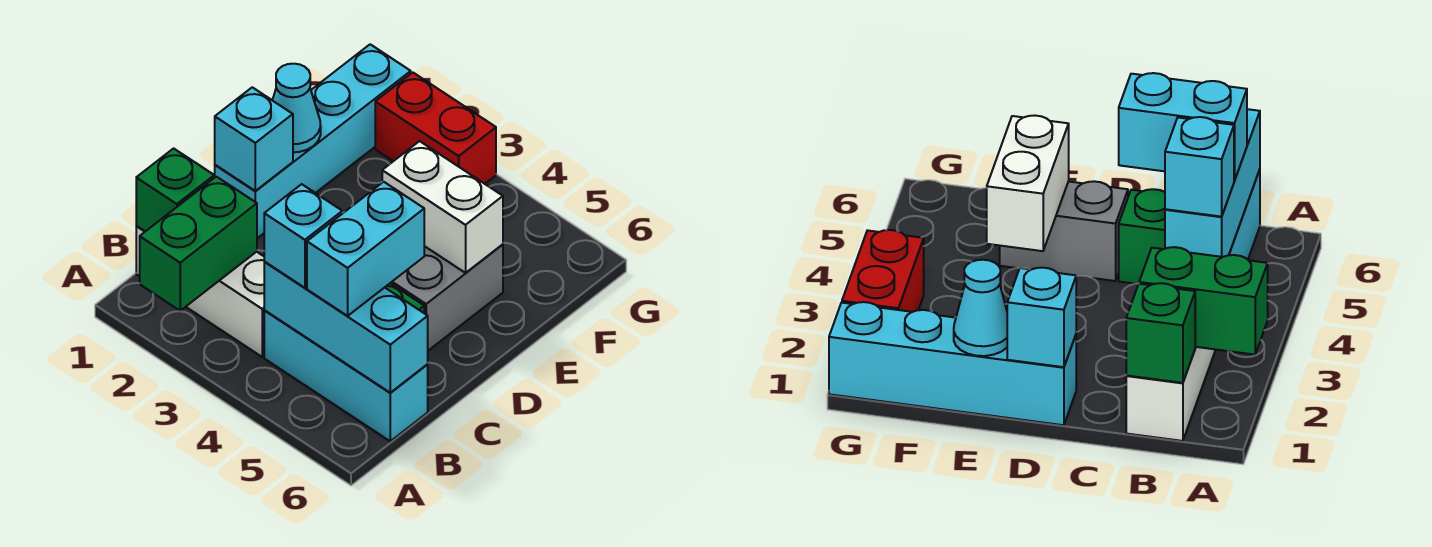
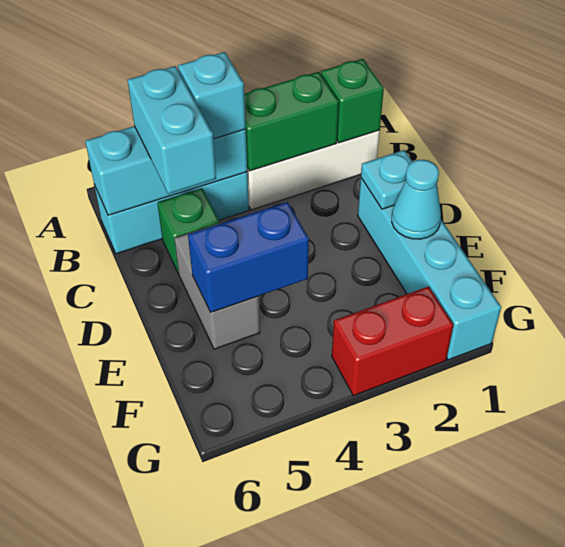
green brick A2:B2 level 2 -> green brick B2:B3 level 2
cyan brick D1 level 2 -> cyan plate D1 level 2
white brick E4:E5 level 2 -> blue brick E4:E5 level 2

